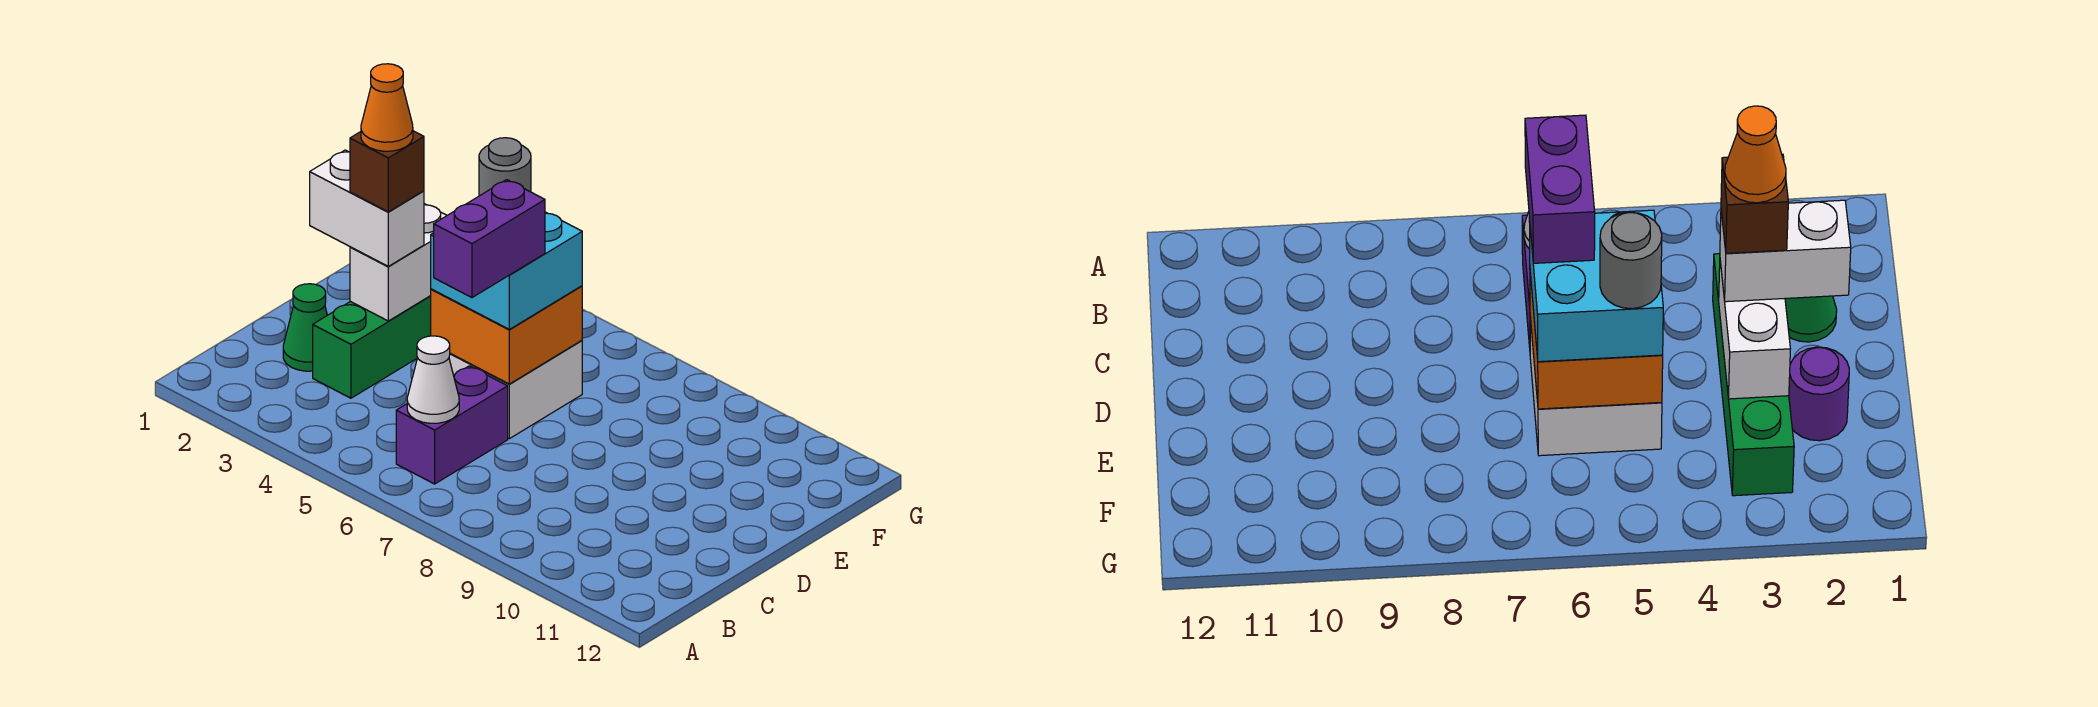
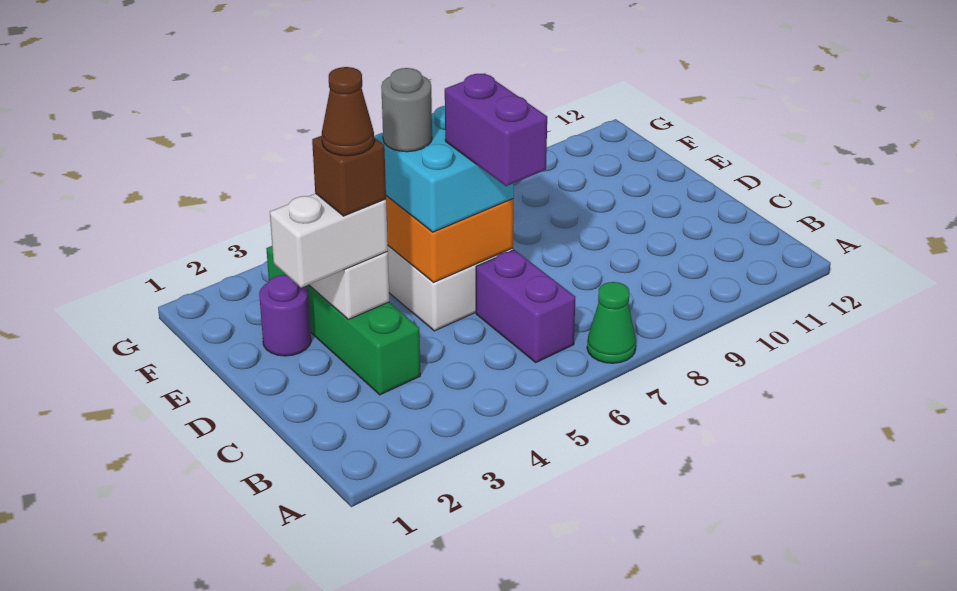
white cone B6 level 2 -> none
green cone C2 level 1 -> green cone A7 level 1
orange cone D3 level 5 -> brown cone D3 level 5

